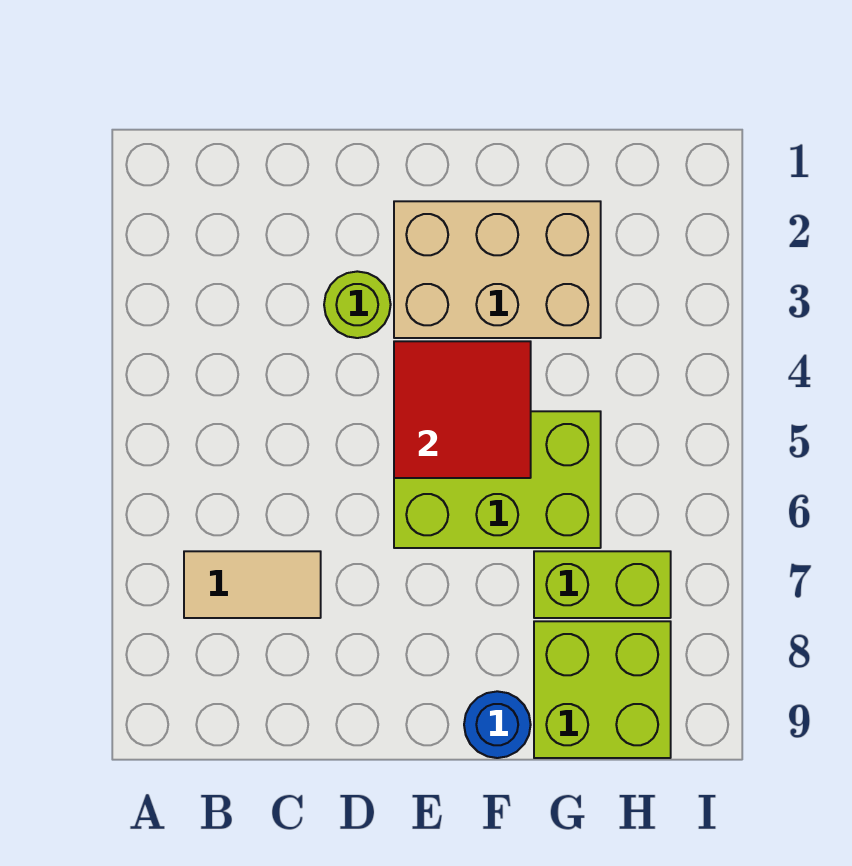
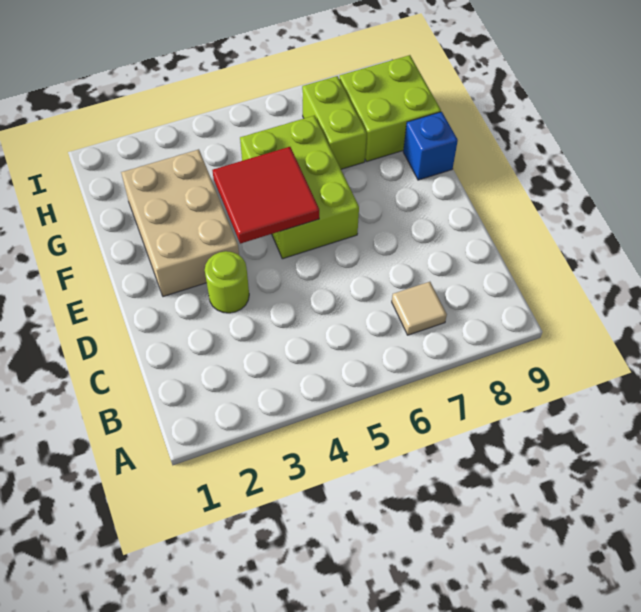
tan tile B7:C7 level 1 -> tan tile B7 level 1
blue round brick F9 level 1 -> blue brick F9 level 1

